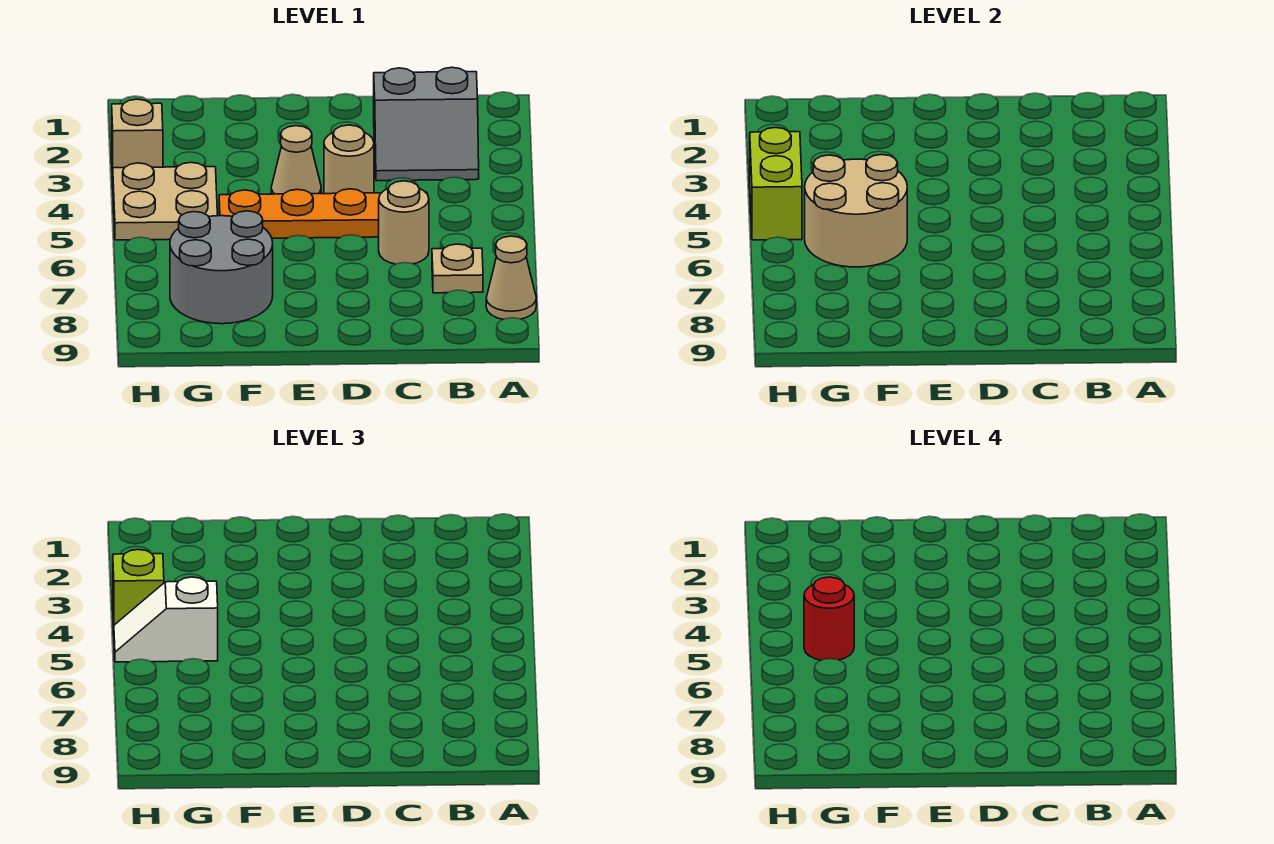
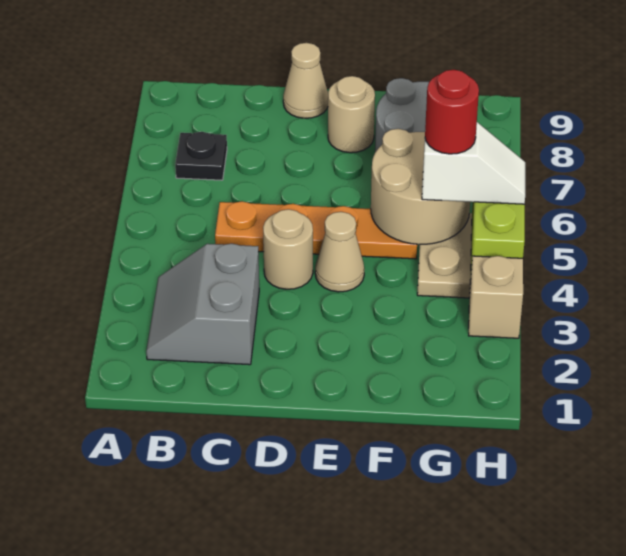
tan cone A8 level 1 -> tan cone D9 level 1
grey slope B2:C3 level 1 top 2 -> grey slope B2:C3 level 1 top C
tan plate B7 level 1 -> black plate B7 level 1
tan round brick C6 level 1 -> tan round brick E8 level 1
lime brick H4 level 3 -> none

